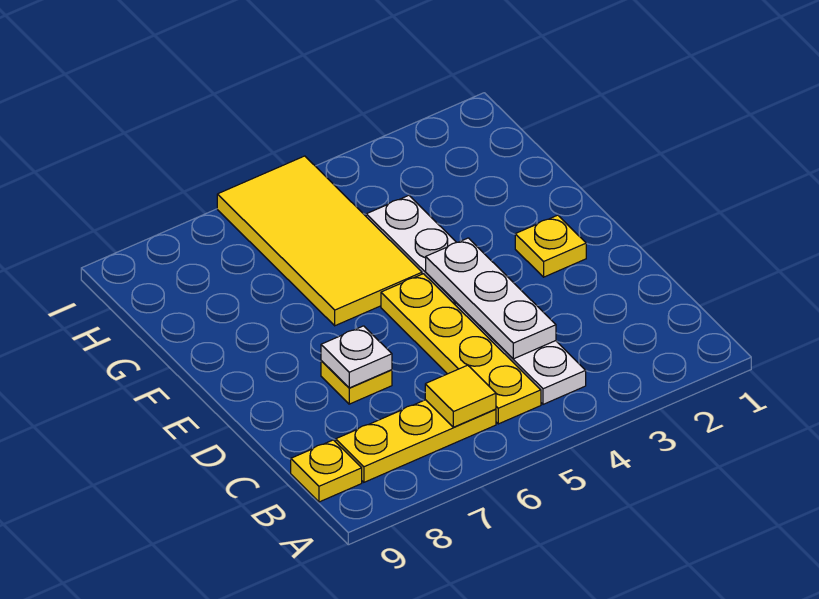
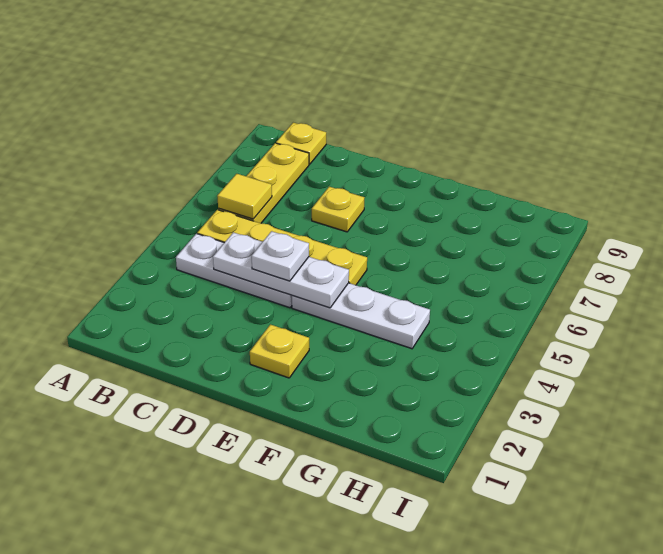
white plate D7 level 2 -> white plate D4 level 3
yellow tile F5:I6 level 1 -> none

